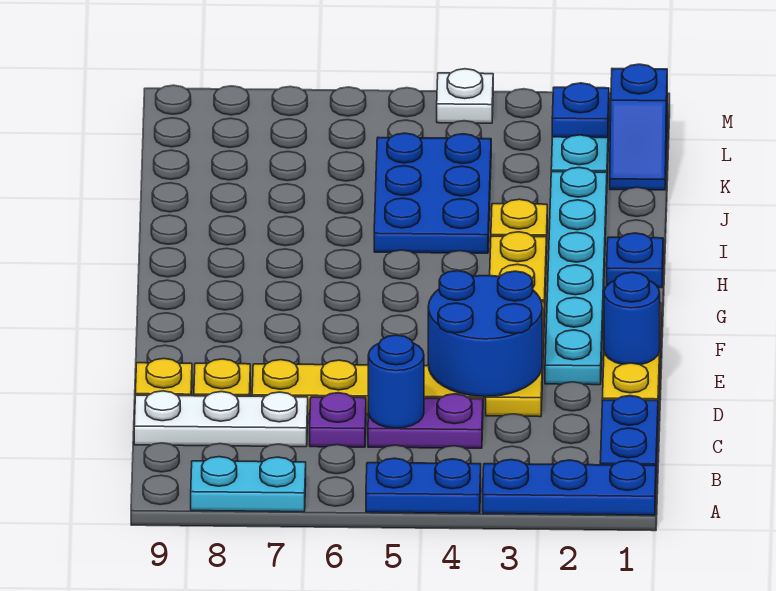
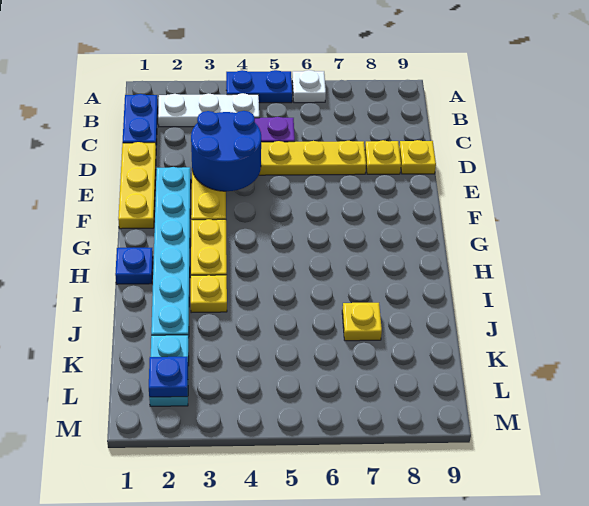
blue plate A1:A3 level 1 -> none
cyan plate A7:A8 level 1 -> none
blue round brick C5 level 2 -> none
purple plate C6 level 1 -> none
white plate C7:C9 level 1 -> white plate B2:B4 level 1
blue round brick E1 level 2 -> none
blue plate I4:K5 level 1 -> none
none -> yellow plate J7 level 1
blue slope K1:L1 level 1 top L -> none
white plate M4 level 1 -> white plate A6 level 1

